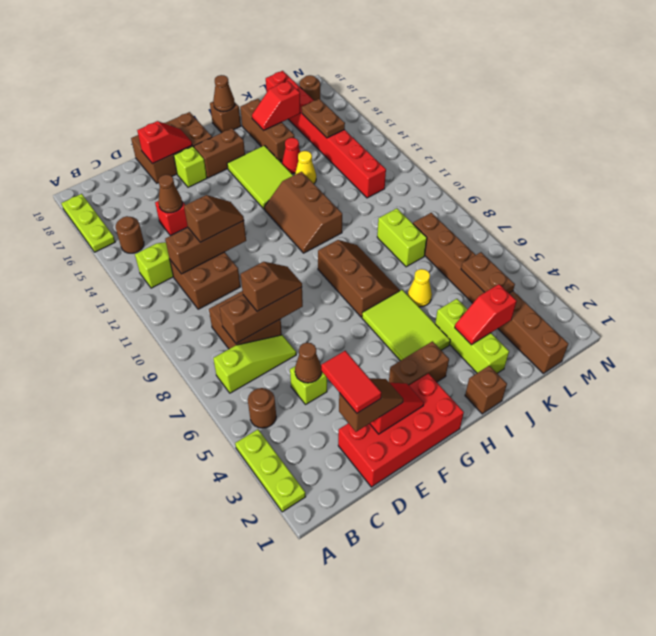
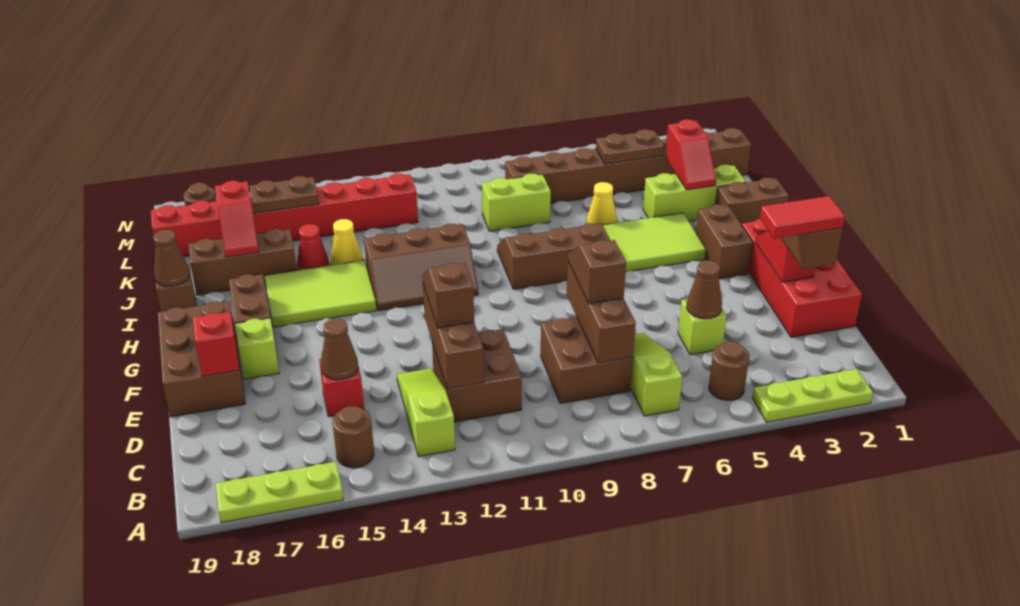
brown brick I1 level 1 -> brown brick I1:I2 level 1

